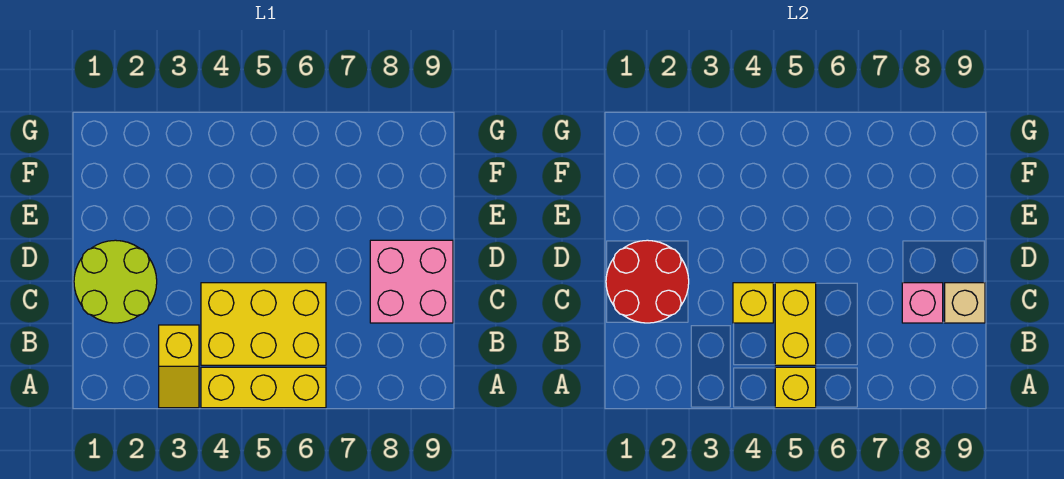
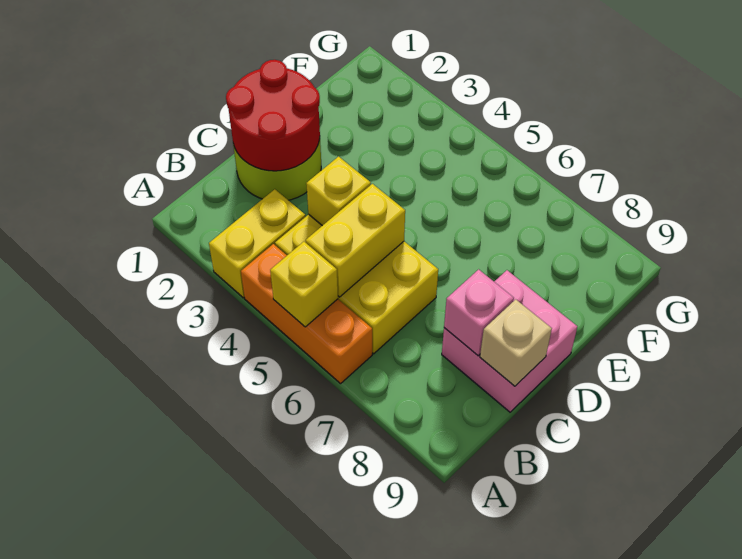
yellow slope A3:B3 level 1 top B -> yellow brick A3:B3 level 1
yellow brick A4:A6 level 1 -> orange brick A4:A6 level 1

